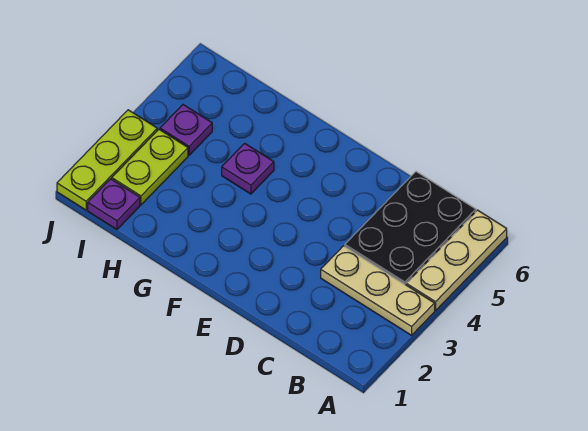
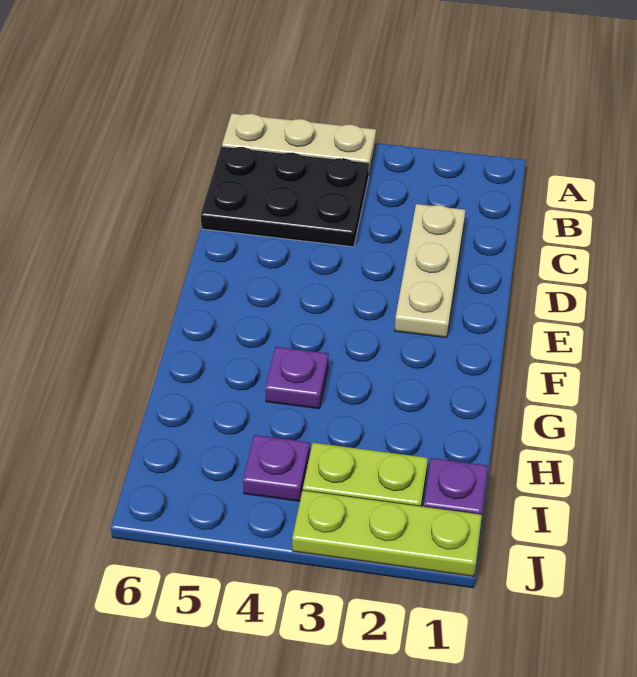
tan plate A3:C3 level 1 -> tan plate C2:E2 level 1

